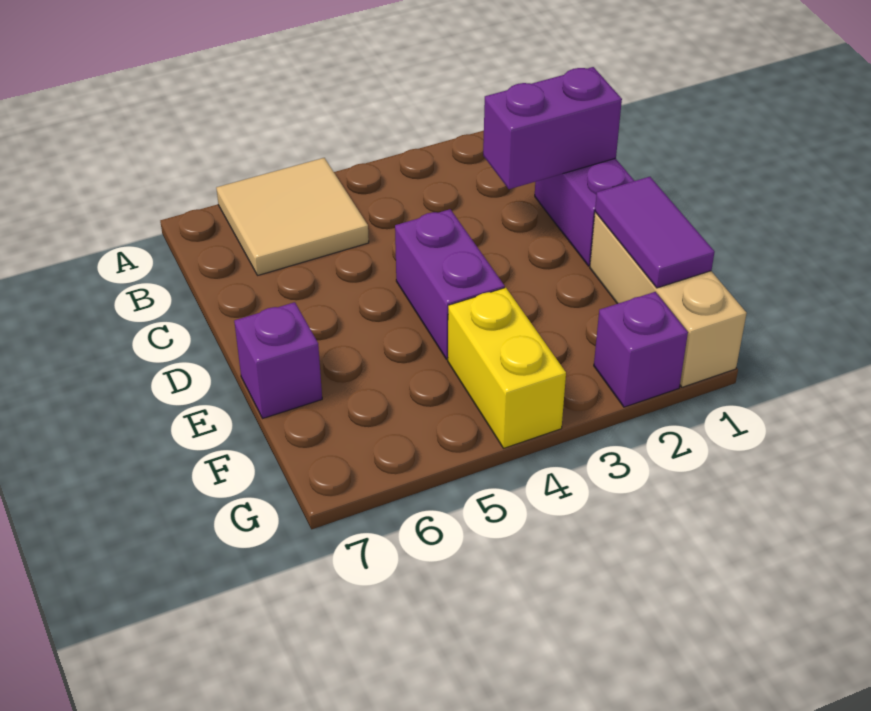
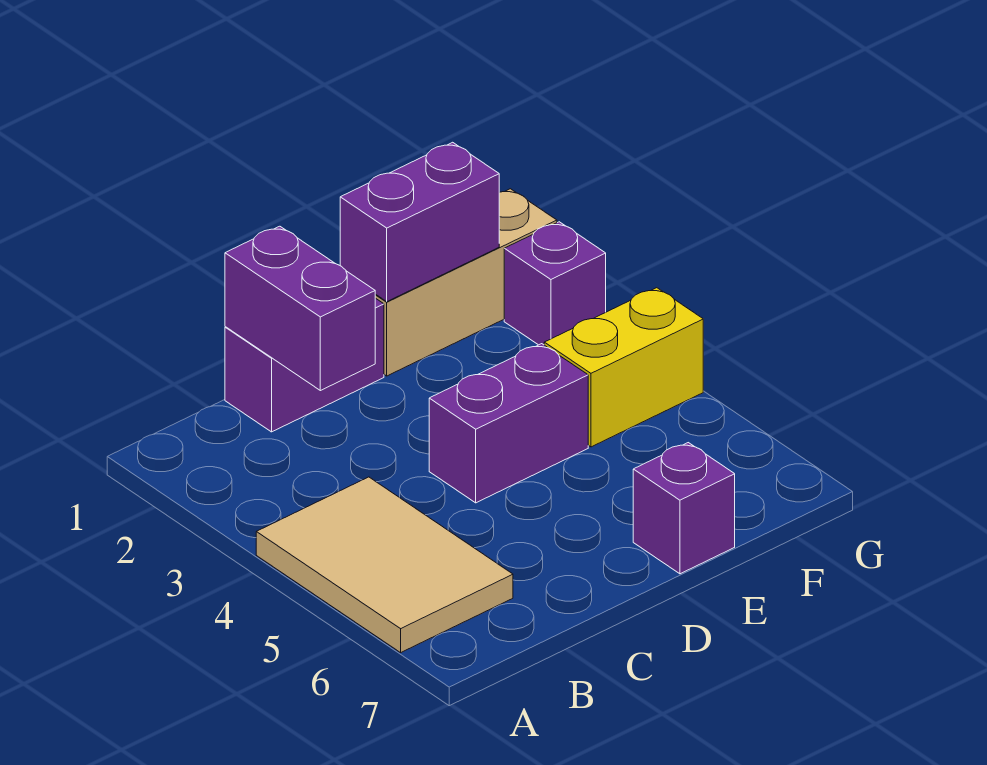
tan tile A5:B6 level 1 -> tan tile A4:B6 level 1
purple tile E1:F1 level 2 -> purple brick E1:F1 level 2

